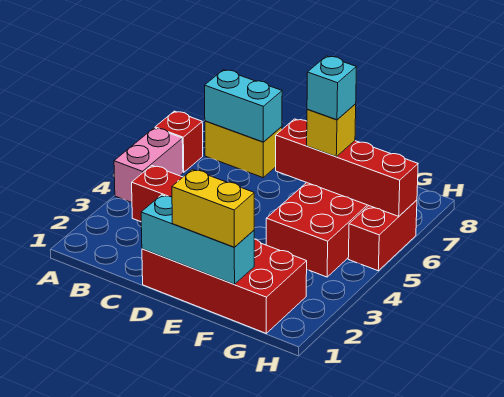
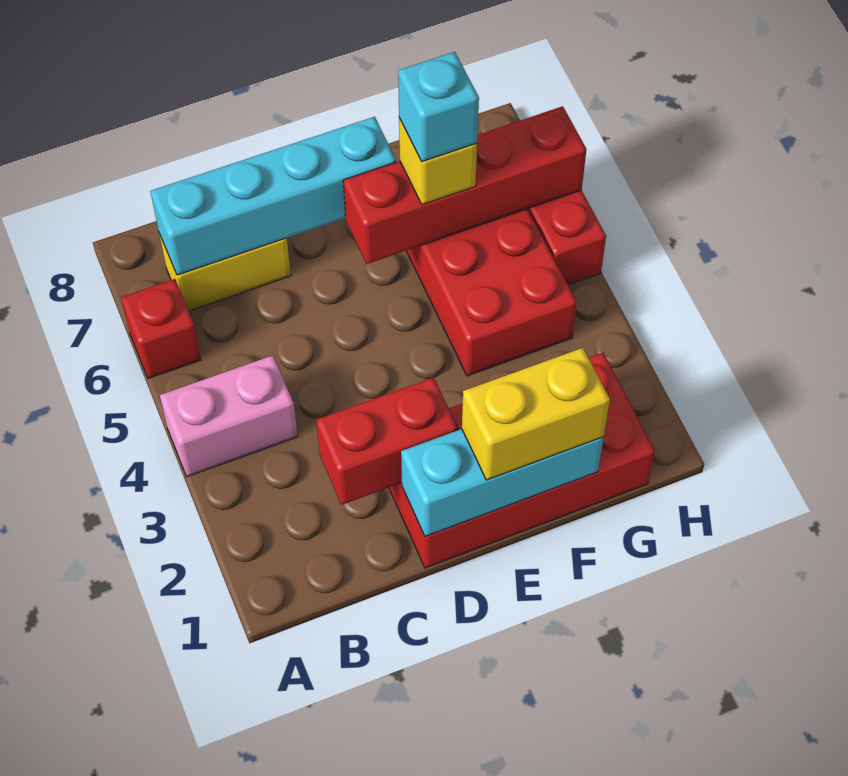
pink brick A4:A5 level 1 -> pink brick A4:B4 level 1
cyan brick B7:C7 level 2 -> cyan brick B7:E7 level 2

